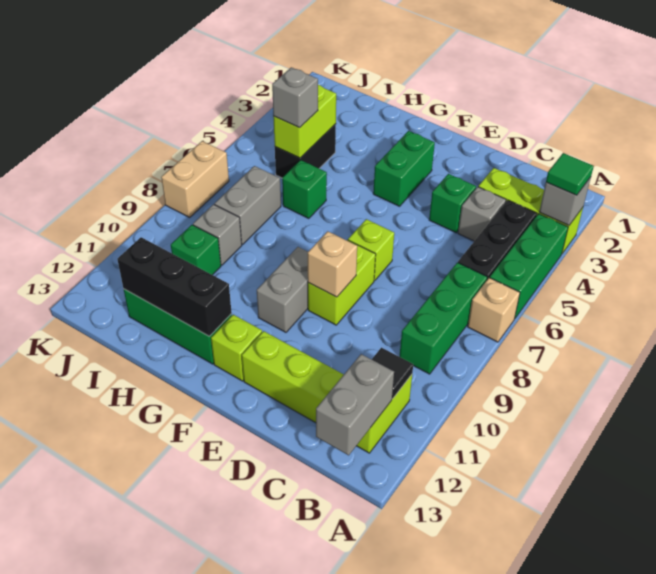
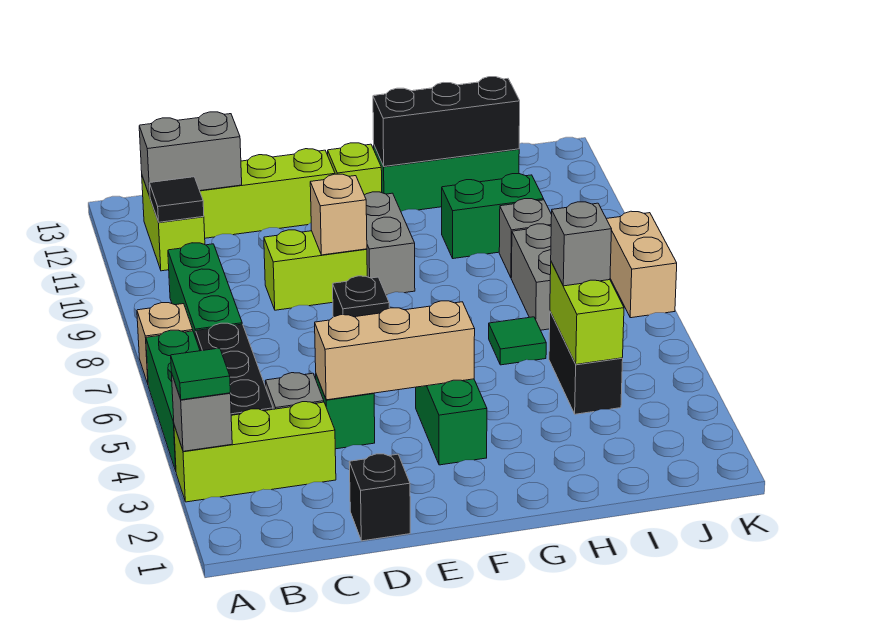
grey brick B12:B13 level 2 -> grey brick B12:C12 level 2
none -> black brick D1 level 1
none -> tan brick D4:F4 level 2
lime brick E7 level 1 -> black brick E7 level 1
lime brick E8:E9 level 1 -> lime brick D9:E9 level 1
green brick H6 level 1 -> green tile H6 level 1
green brick I10 level 1 -> green brick H10:I10 level 1

